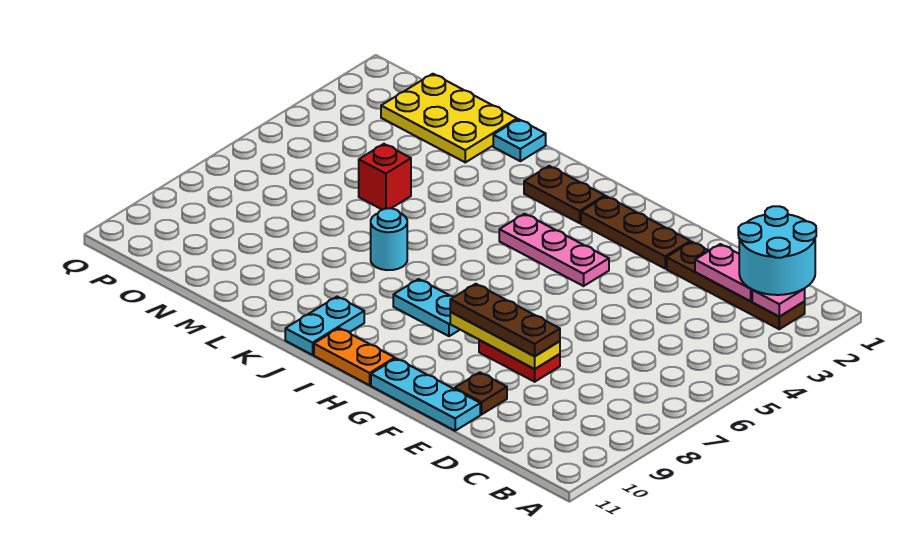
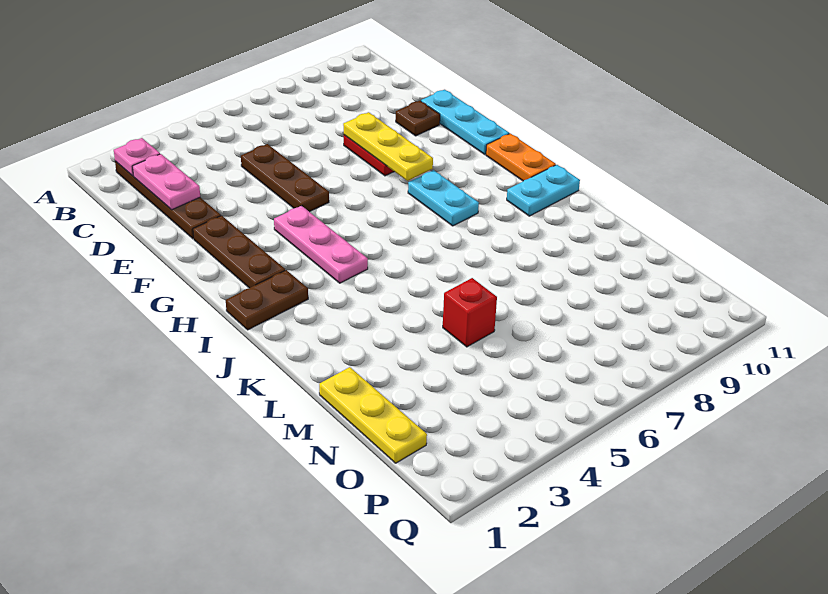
cyan round brick B1:C2 level 3 -> none
brown plate E8:G8 level 3 -> brown plate D5:F5 level 1
brown plate I2:J2 level 1 -> brown plate I1:I2 level 1
cyan round brick K7 level 1 -> none
cyan plate L1 level 1 -> none
yellow plate M1:O2 level 1 -> yellow plate M1:O1 level 1

